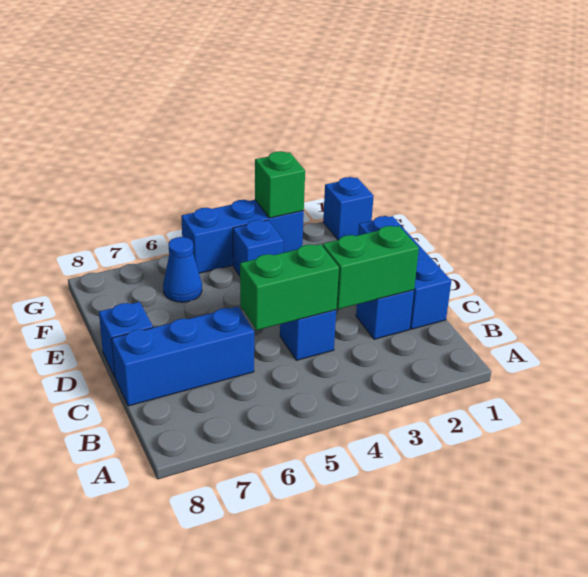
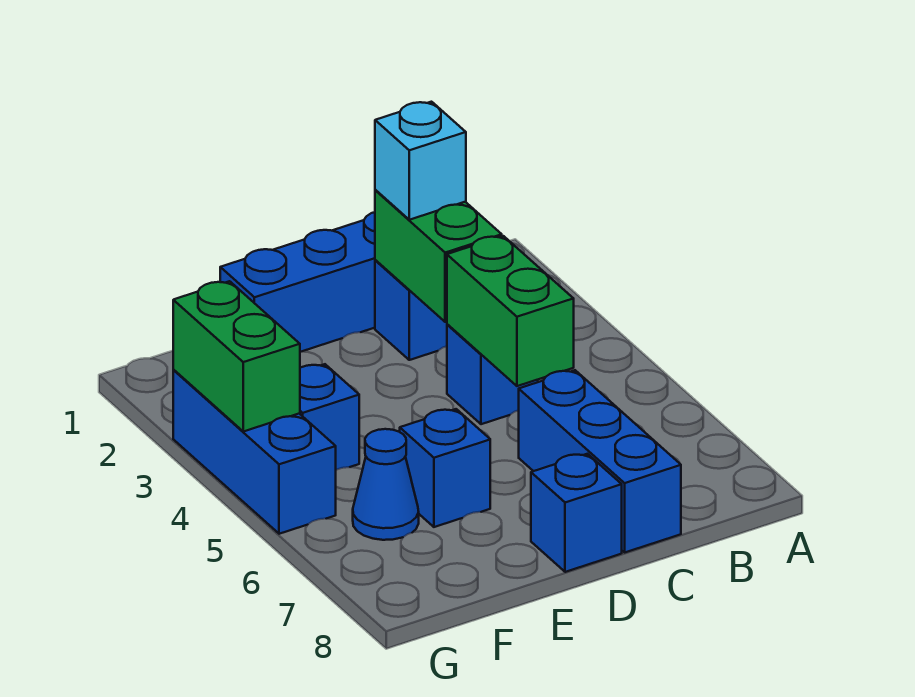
none -> cyan brick C2 level 3
blue brick G1 level 1 -> blue brick E6 level 1
green brick G3 level 2 -> green brick G3:G4 level 2

